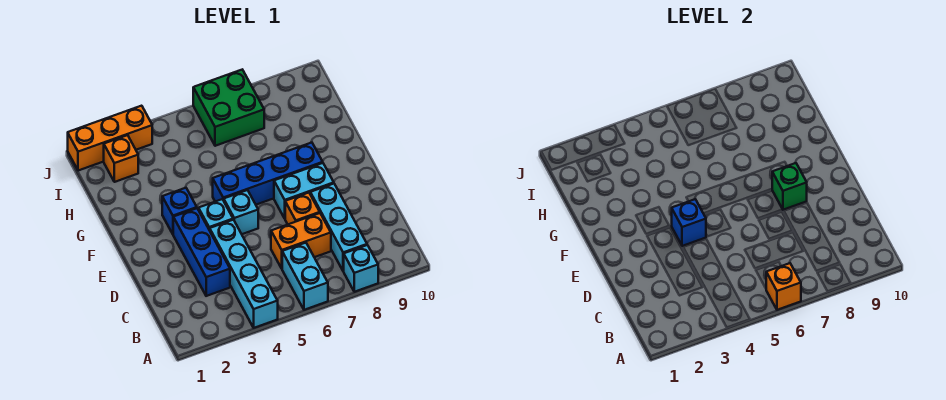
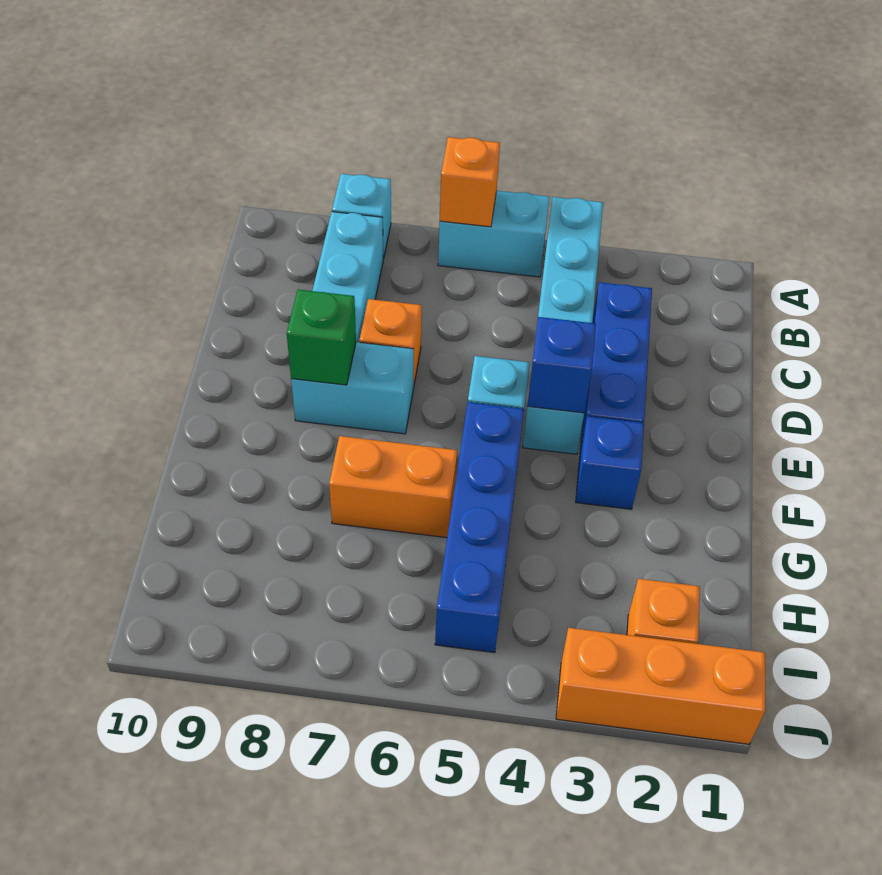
cyan brick A6:B6 level 1 -> cyan brick A5:A6 level 1
orange brick C6:C7 level 1 -> orange brick G6:G7 level 1
blue brick F5:F8 level 1 -> blue brick F5:I5 level 1
green brick I6:J7 level 1 -> none

